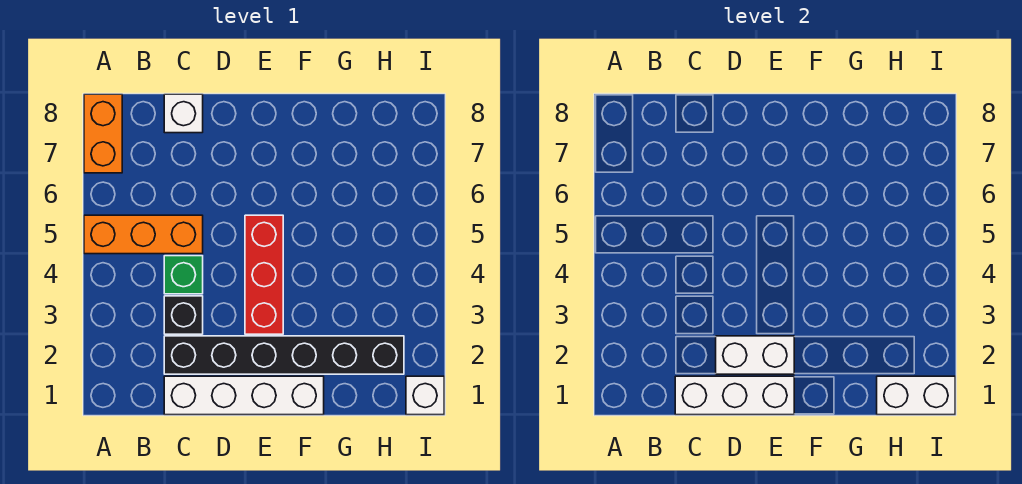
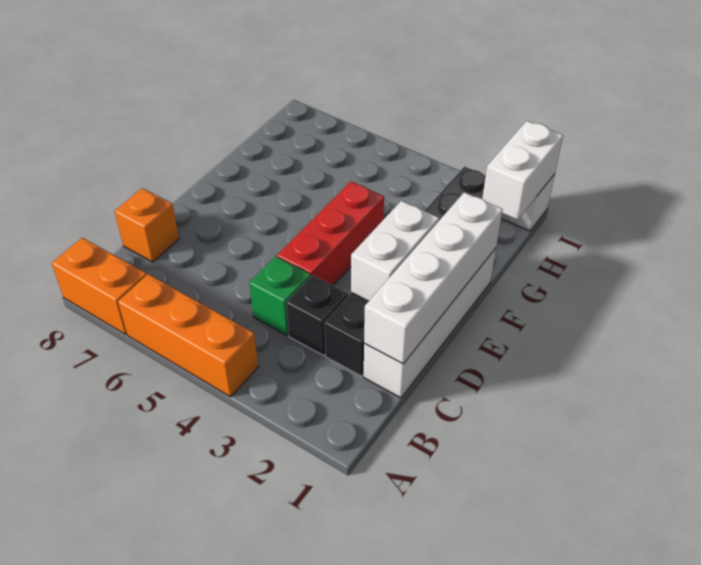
orange brick A5:C5 level 1 -> orange brick A4:A6 level 1
white brick C1:E1 level 2 -> white brick C1:F1 level 2
white brick C8 level 1 -> orange brick C8 level 1
red brick E3:E5 level 1 -> red brick D4:F4 level 1

